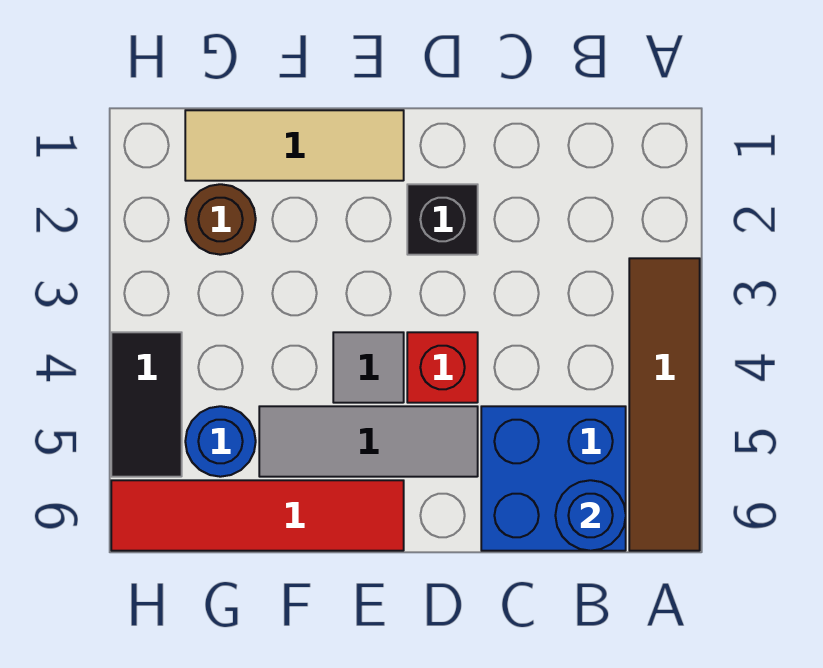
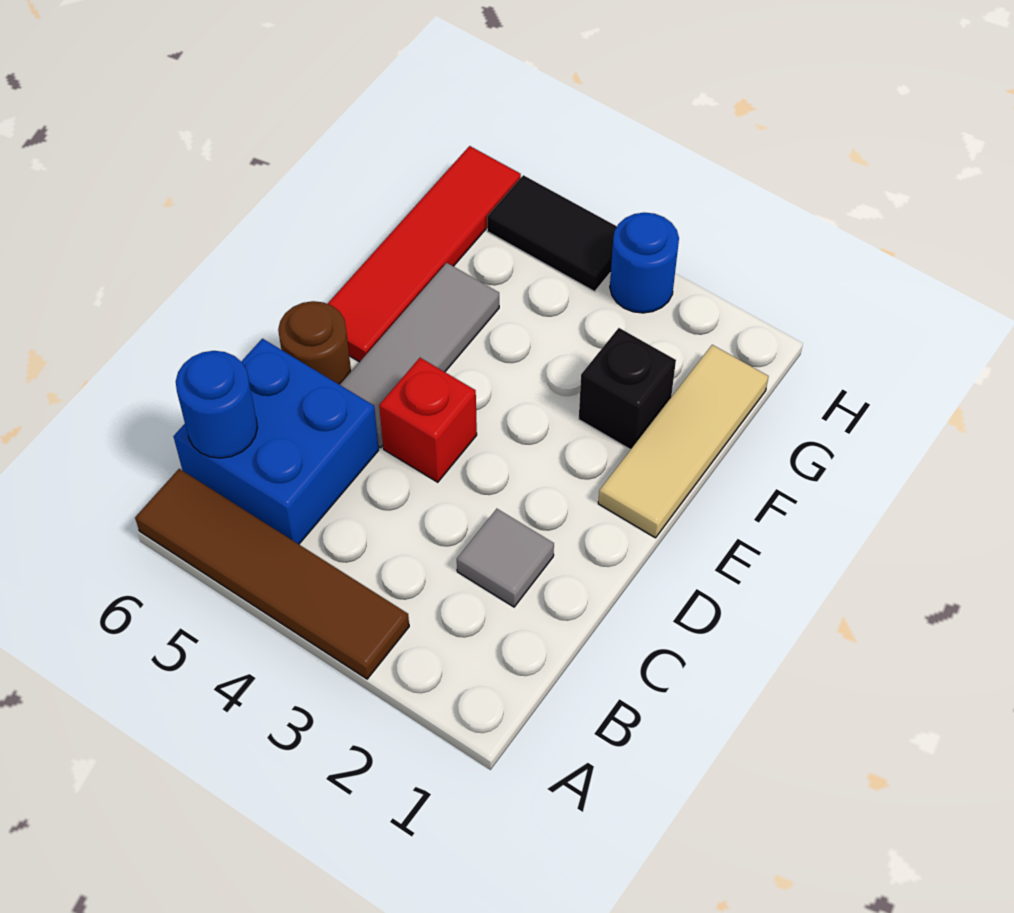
black brick D2 level 1 -> black brick F2 level 1
grey tile E4 level 1 -> grey tile C2 level 1
brown round brick G2 level 1 -> brown round brick D6 level 1
blue round brick G5 level 1 -> blue round brick H3 level 1

